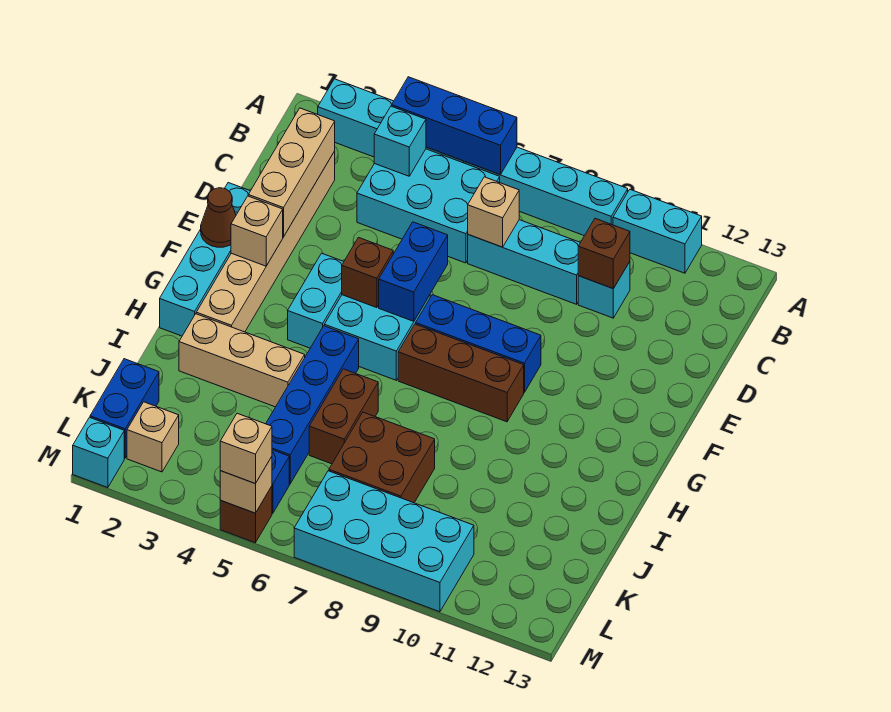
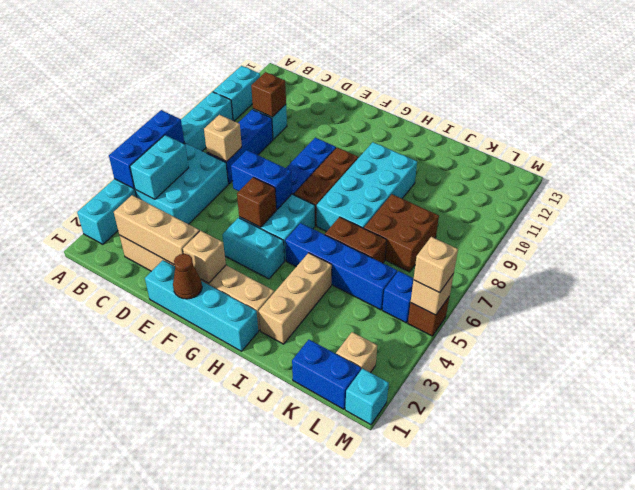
cyan brick B4 level 2 -> cyan brick B4:B5 level 2
cyan brick C7:C9 level 1 -> blue brick C7:C9 level 1
cyan brick L7:M10 level 1 -> cyan brick H7:I10 level 1

